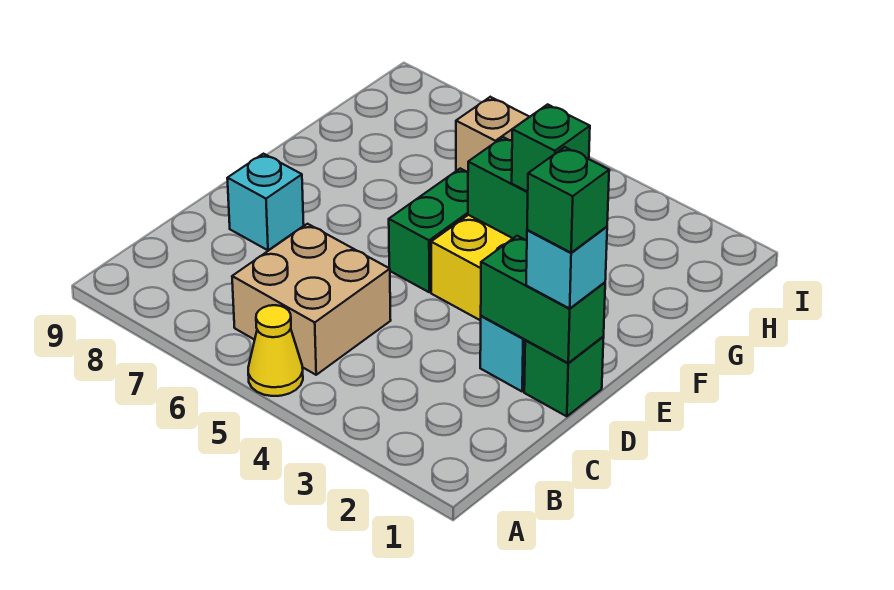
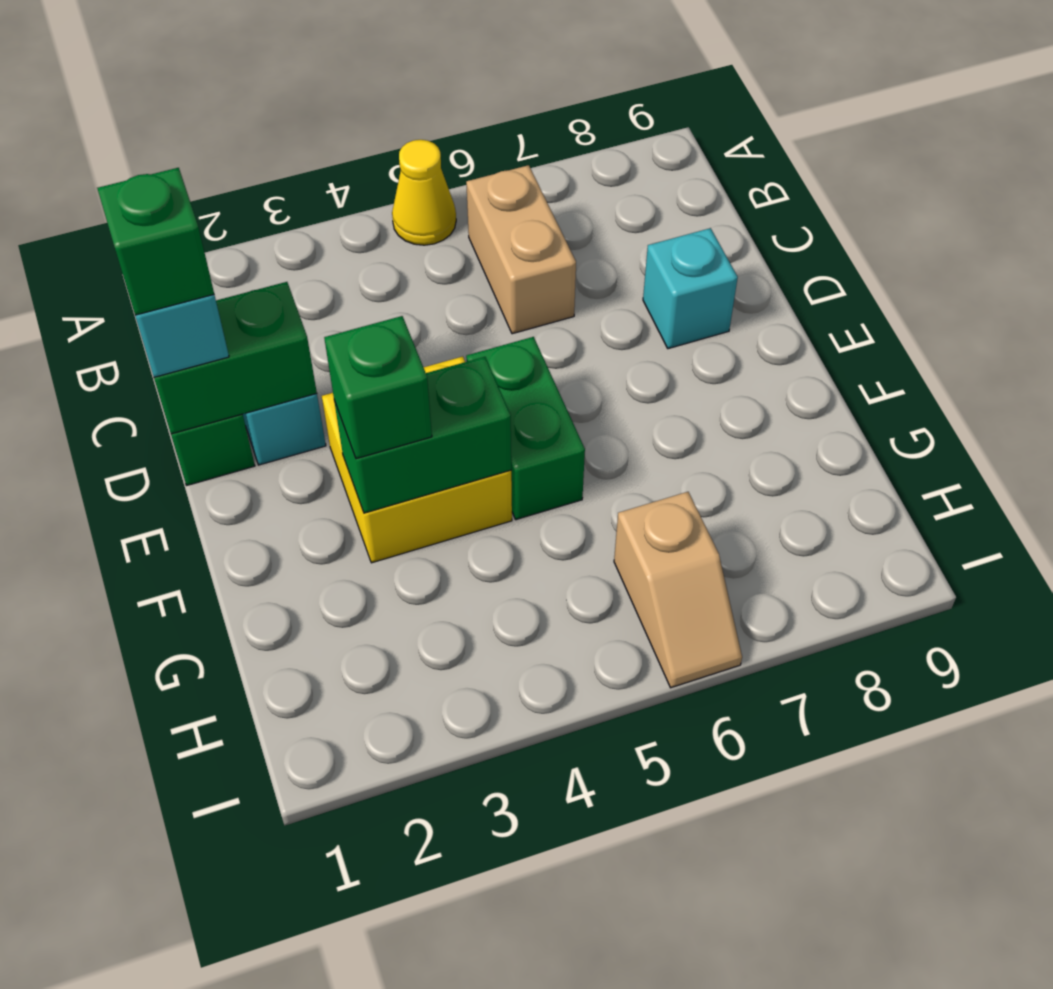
tan brick B5:C6 level 1 -> tan brick B6:C6 level 1

